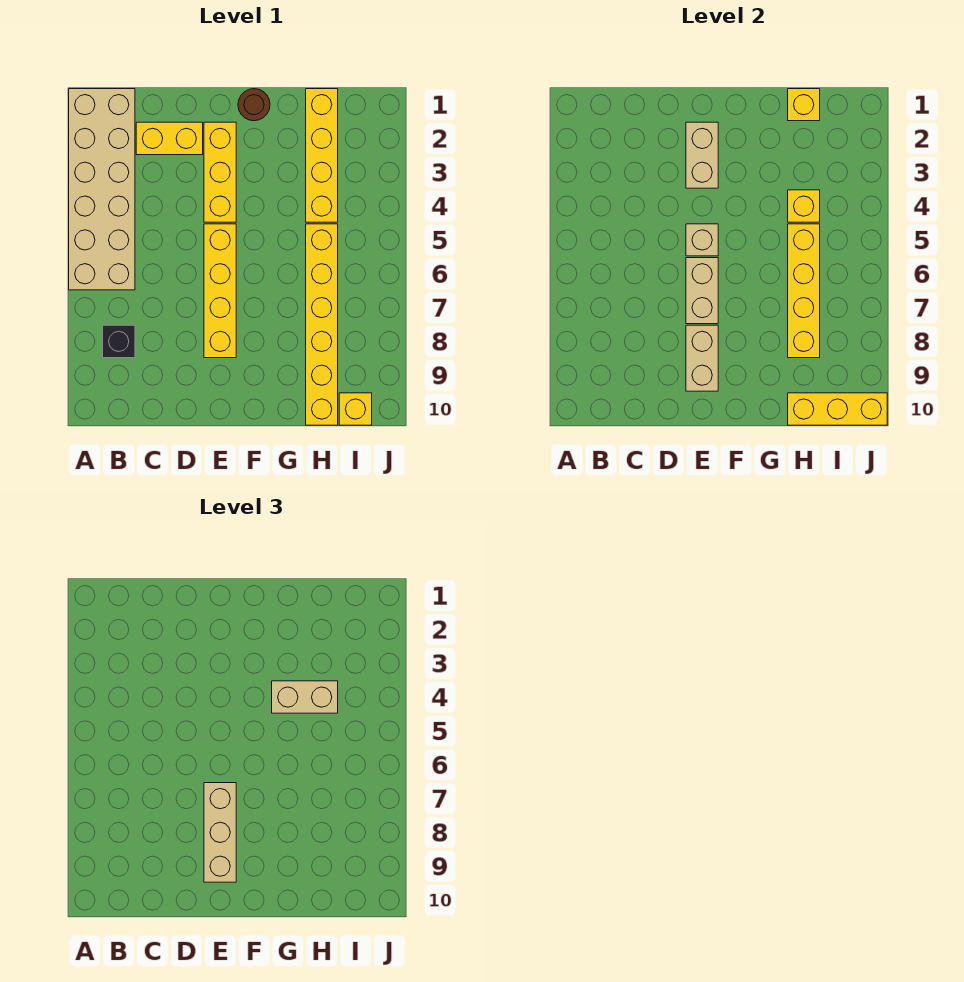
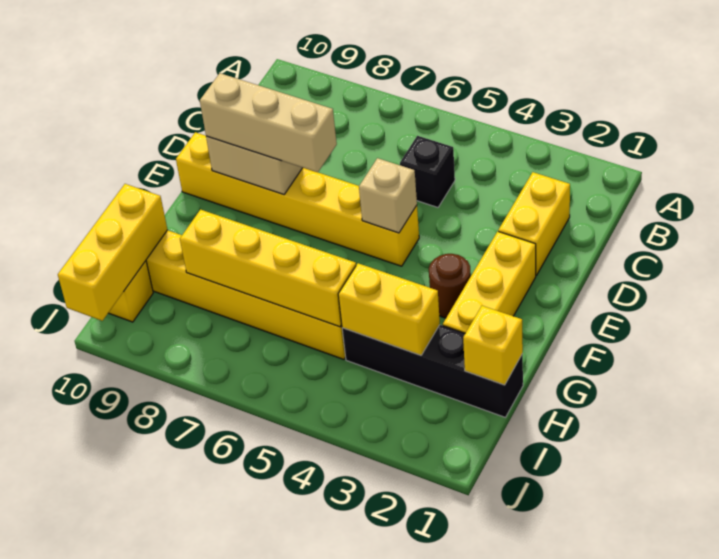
tan brick A1:B6 level 1 -> none
black brick B8 level 1 -> black brick C5 level 1
yellow brick E2:E4 level 1 -> yellow brick E2:G2 level 1
tan brick E2:E3 level 2 -> none
yellow brick E5:E8 level 1 -> yellow brick E5:E10 level 1
tan brick E6:E7 level 2 -> none
brown round brick F1 level 1 -> brown round brick F3 level 1
tan brick G4:H4 level 3 -> none
yellow brick H1:H4 level 1 -> black brick H1:H4 level 1
yellow brick H4 level 2 -> yellow brick H3:H4 level 2

